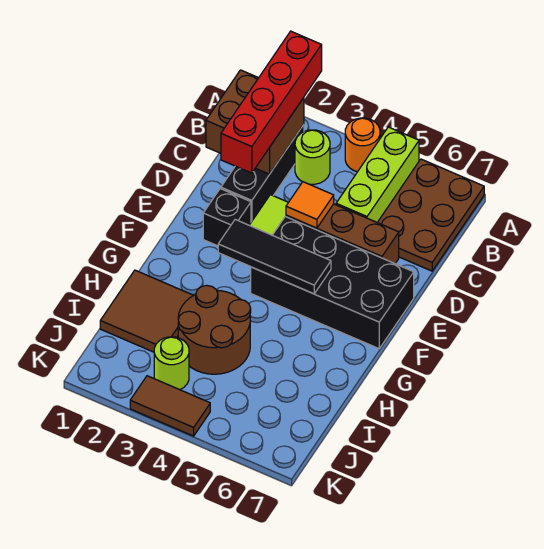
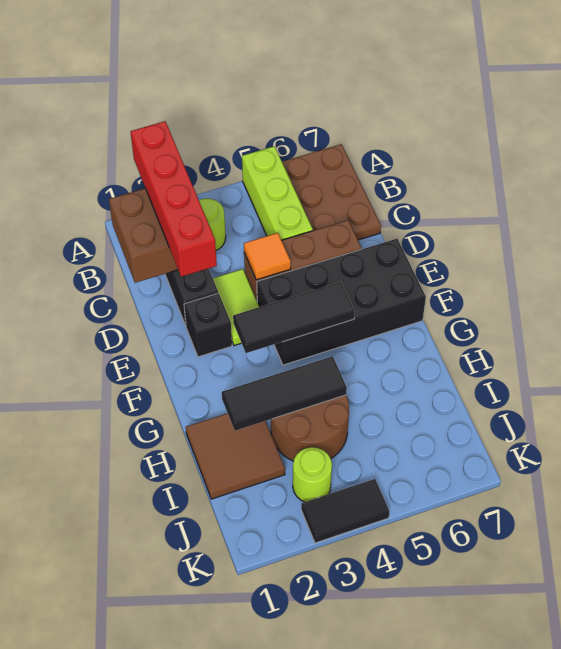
orange round brick A4 level 1 -> none
none -> black tile H2:H4 level 2
brown tile K3:K4 level 1 -> black tile K3:K4 level 1

